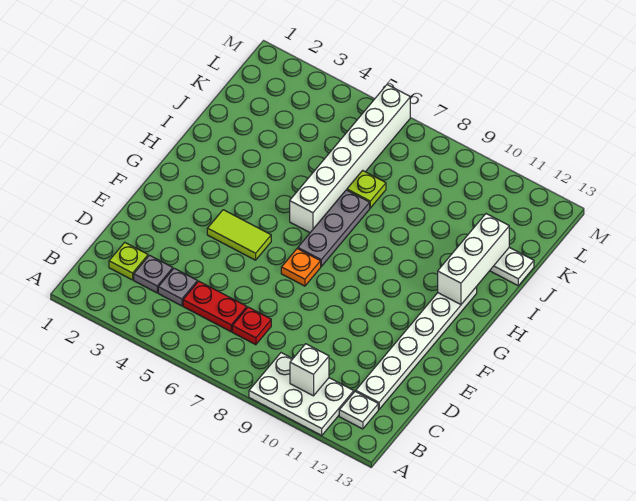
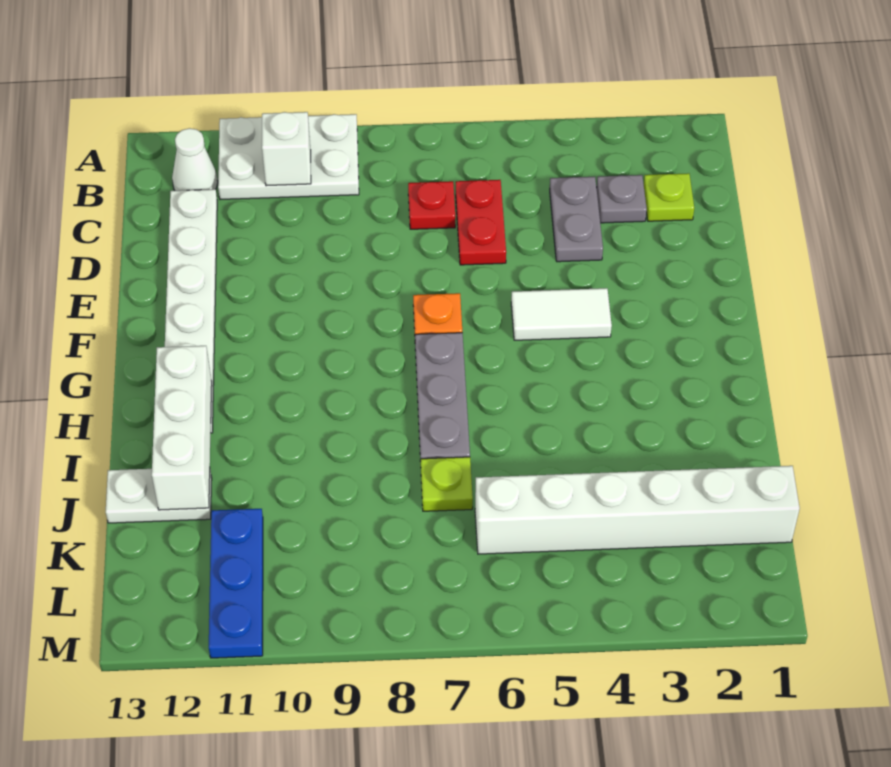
white plate B12 level 1 -> white cone B12 level 1
grey plate C4 level 1 -> grey plate C4:D4 level 1
red plate C5:C6 level 1 -> red plate C6:D6 level 1
lime tile F4:F5 level 1 -> white tile F4:F5 level 1
white brick H6:M6 level 1 -> white brick K1:K6 level 1
none -> blue plate K11:M11 level 1

